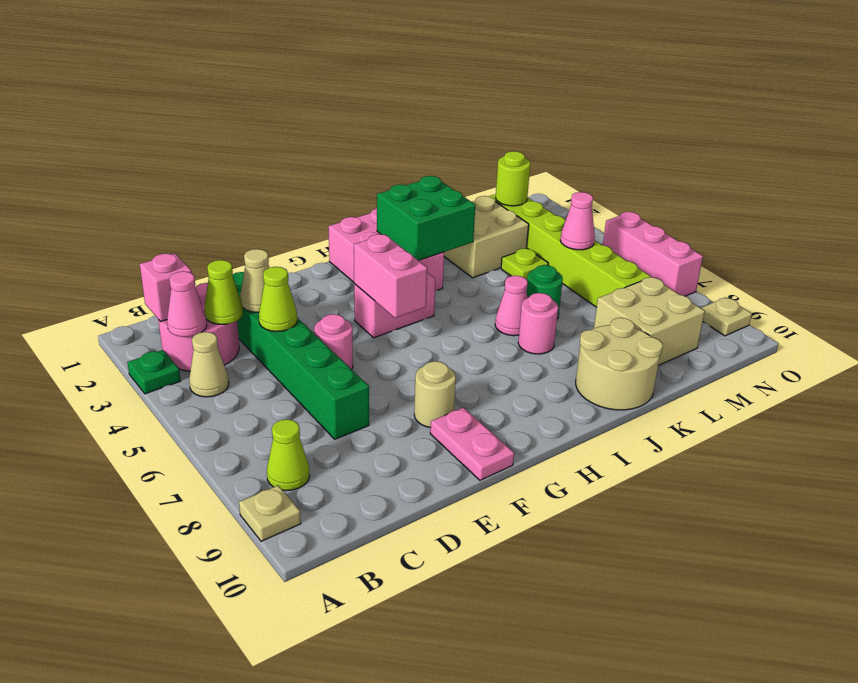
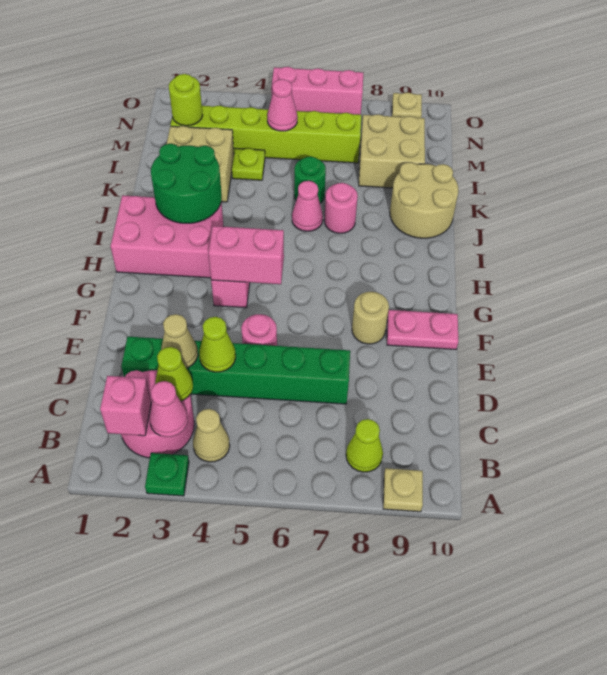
green brick I2:J3 level 2 -> green round brick I2:J3 level 2

